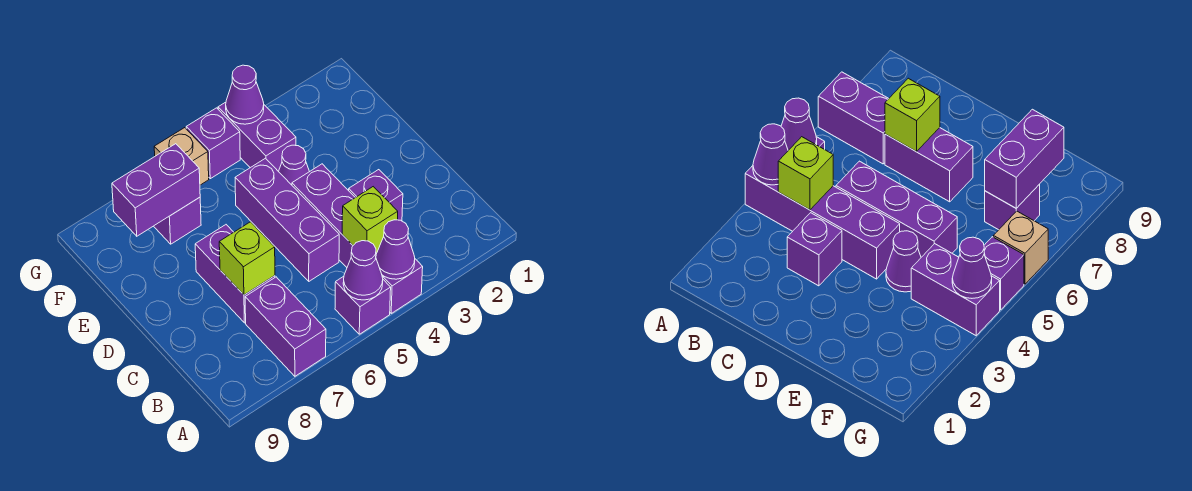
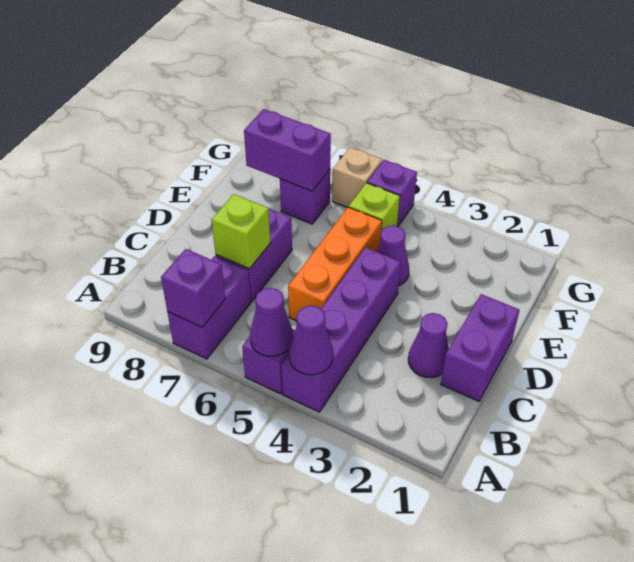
lime brick B4 level 2 -> lime brick F5 level 1
purple brick C3 level 1 -> purple brick A7 level 2
purple brick C5:E5 level 1 -> orange brick C5:E5 level 1
purple brick F4:G4 level 1 -> purple brick C1:D1 level 1
purple cone G4 level 2 -> purple cone C2 level 1

